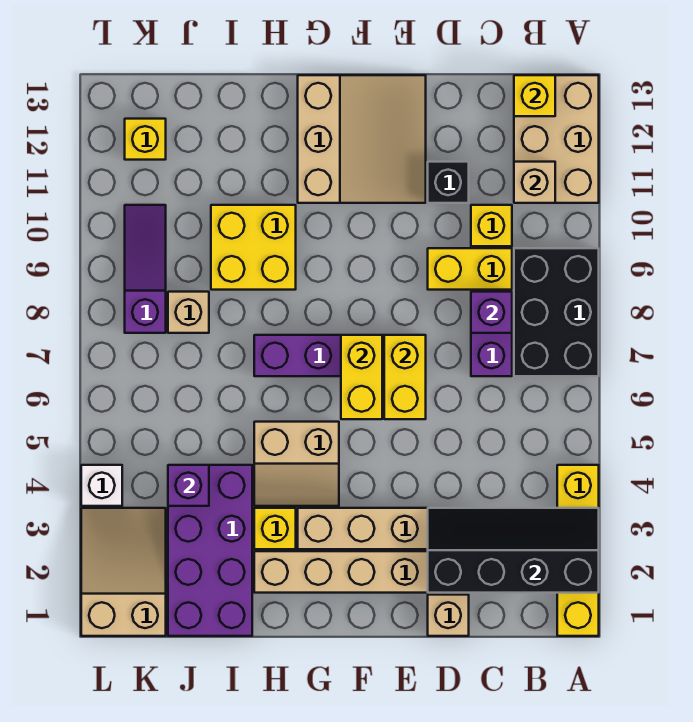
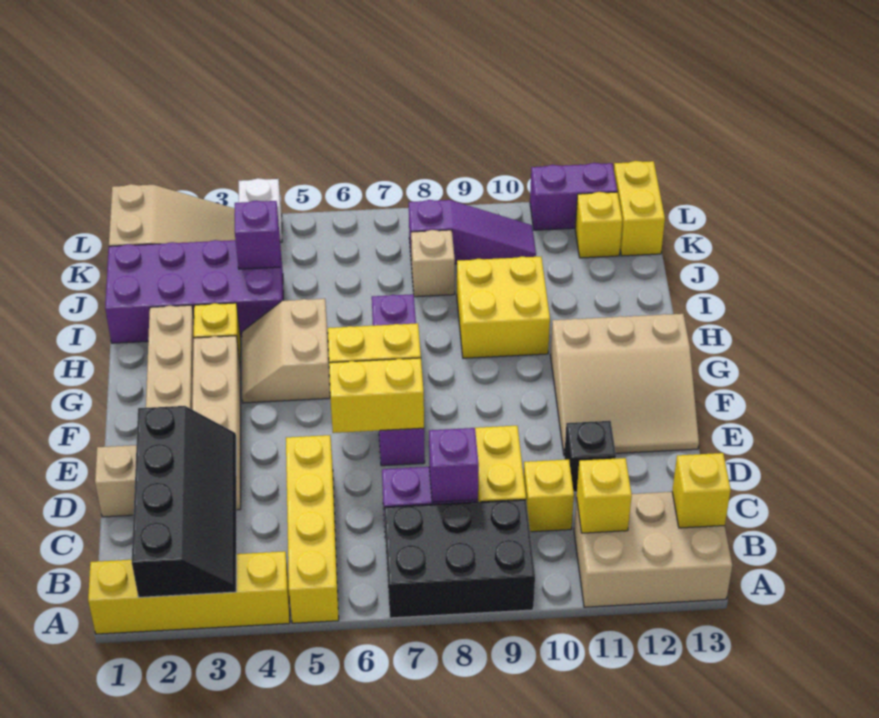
none -> yellow brick A5:D5 level 1
tan brick B11 level 2 -> yellow brick B11 level 2
none -> yellow brick K13:L13 level 1
none -> purple brick L11:L12 level 1

